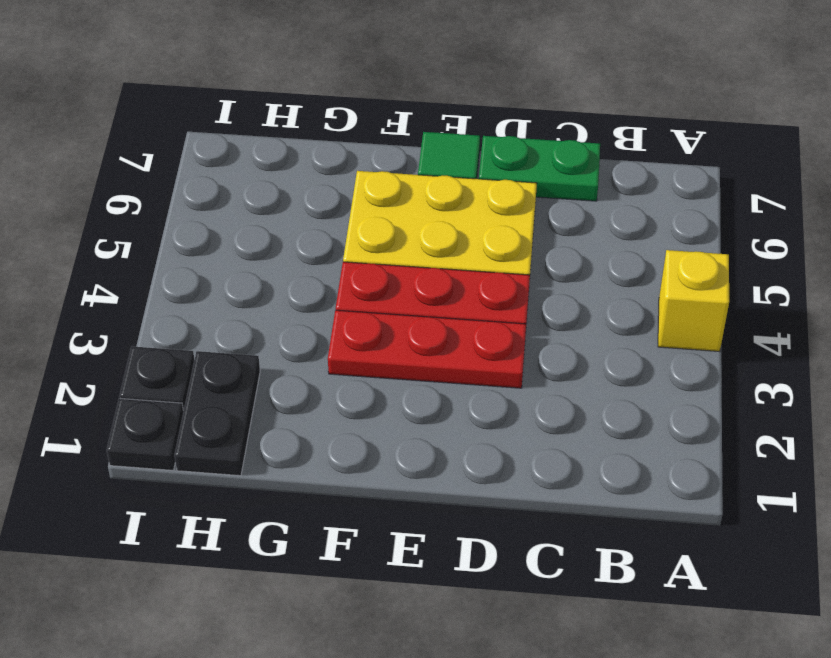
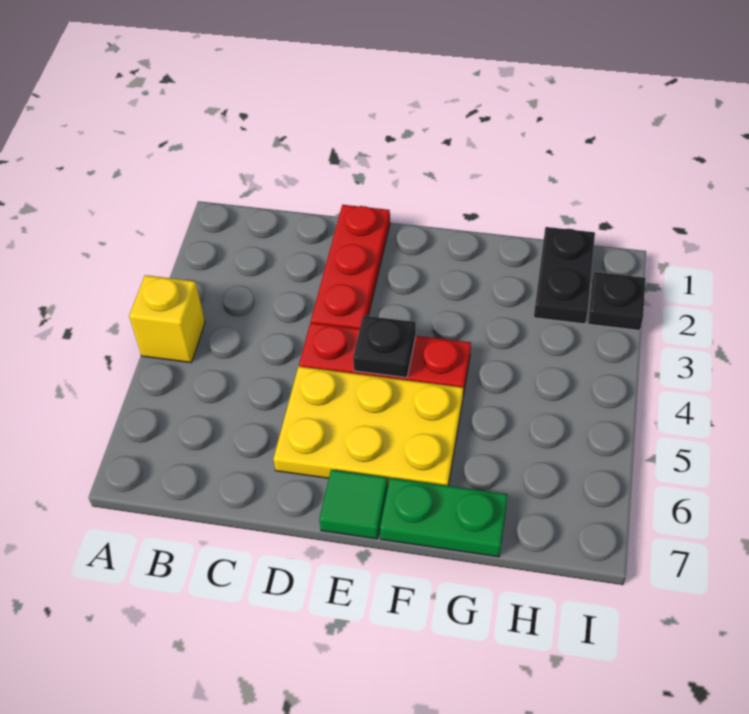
green plate C7:D7 level 1 -> green plate F7:G7 level 1
red plate D3:F3 level 1 -> red plate D1:D3 level 1
black plate I1 level 1 -> black plate E4 level 2

